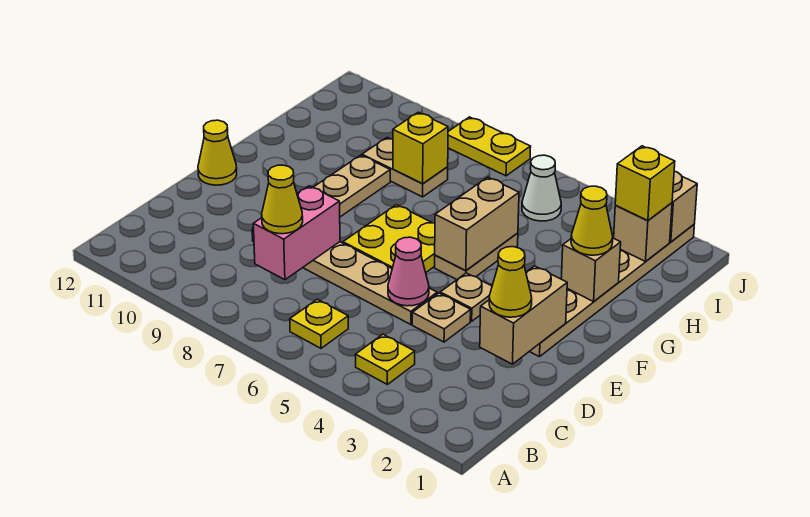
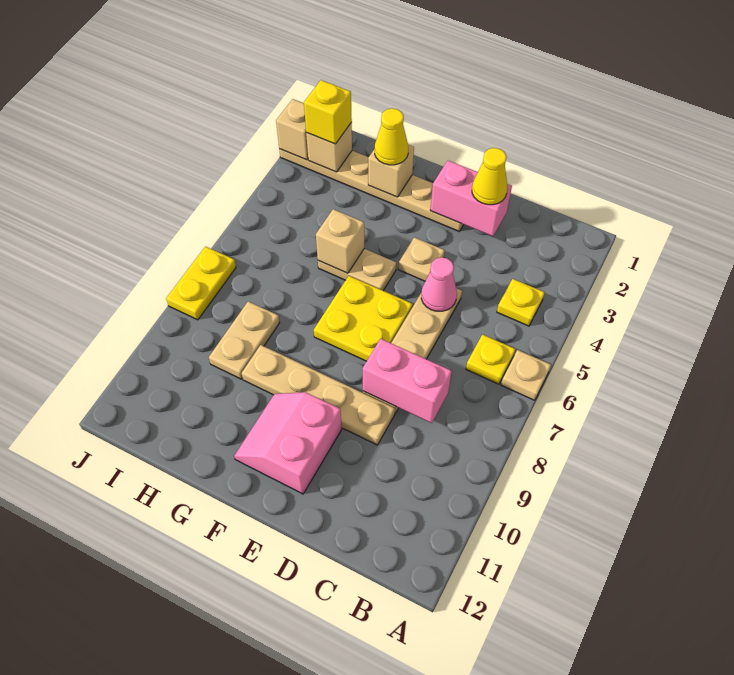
yellow cone C8 level 3 -> none
tan brick D2:E2 level 2 -> pink brick D2:E2 level 2
tan plate D4 level 1 -> tan plate A6 level 1
none -> pink slope E10:F11 level 1 top E
yellow cone E12 level 1 -> none
tan brick F5:G5 level 2 -> tan brick G5 level 2
yellow brick H8 level 2 -> none
white cone I5 level 1 -> none

